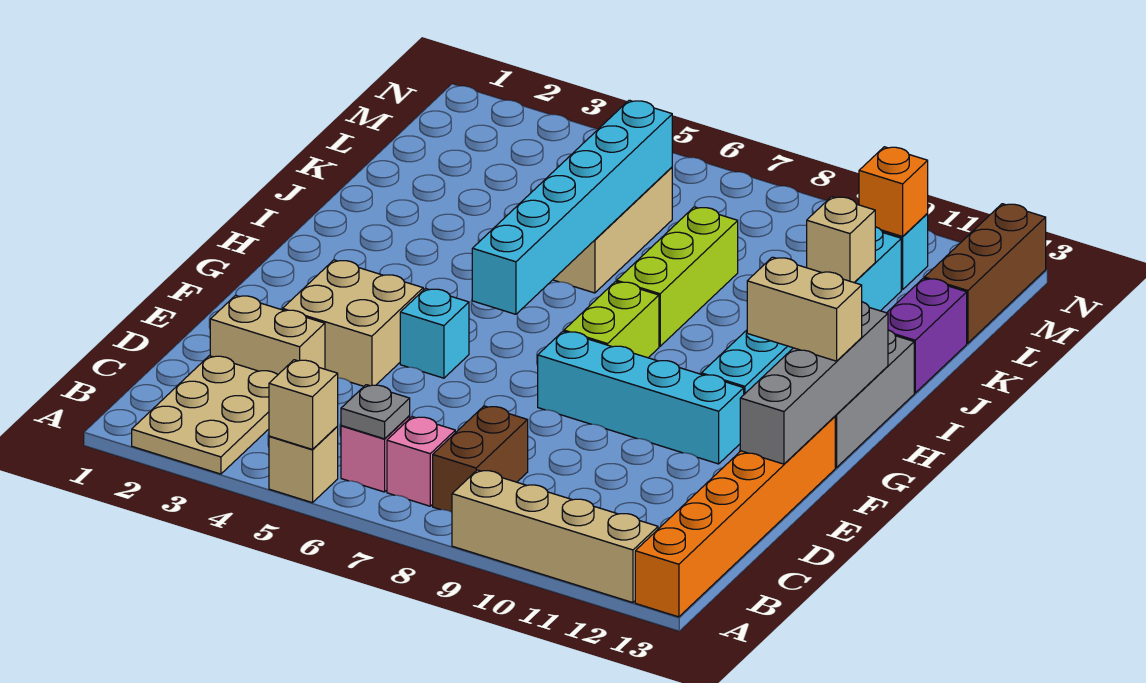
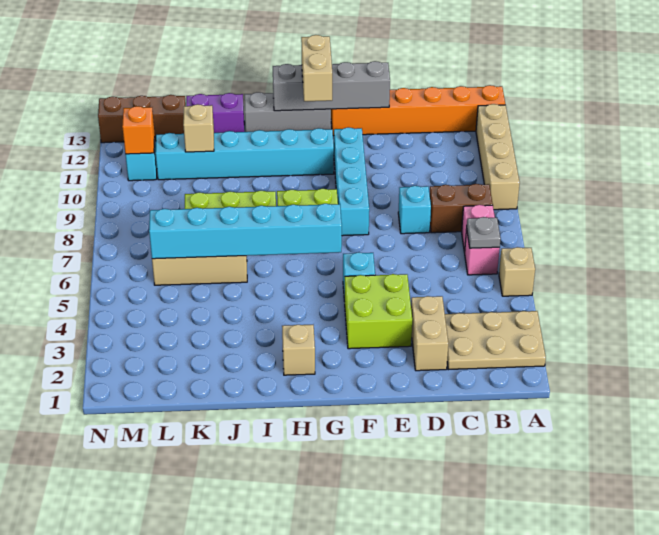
tan brick A5 level 2 -> tan brick H2 level 1
none -> cyan brick D8 level 1
tan brick E3:F4 level 1 -> lime brick E3:F4 level 1

